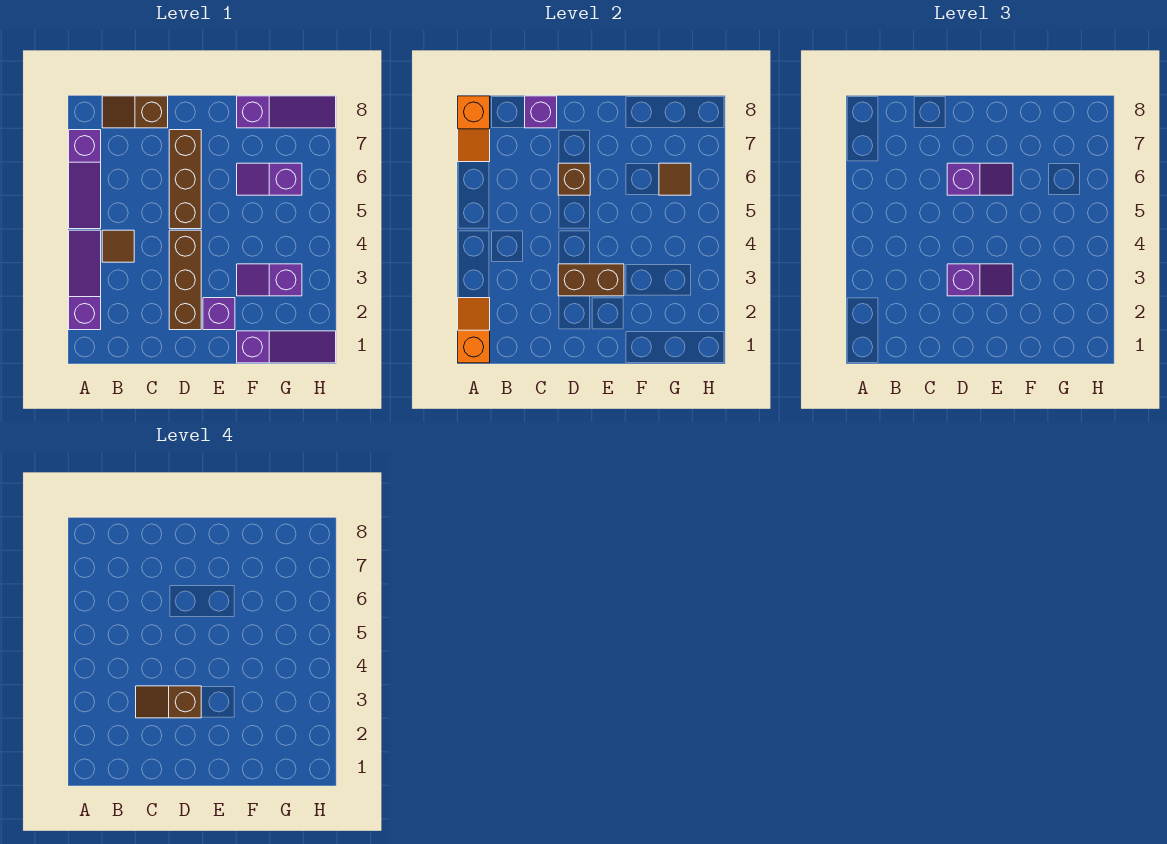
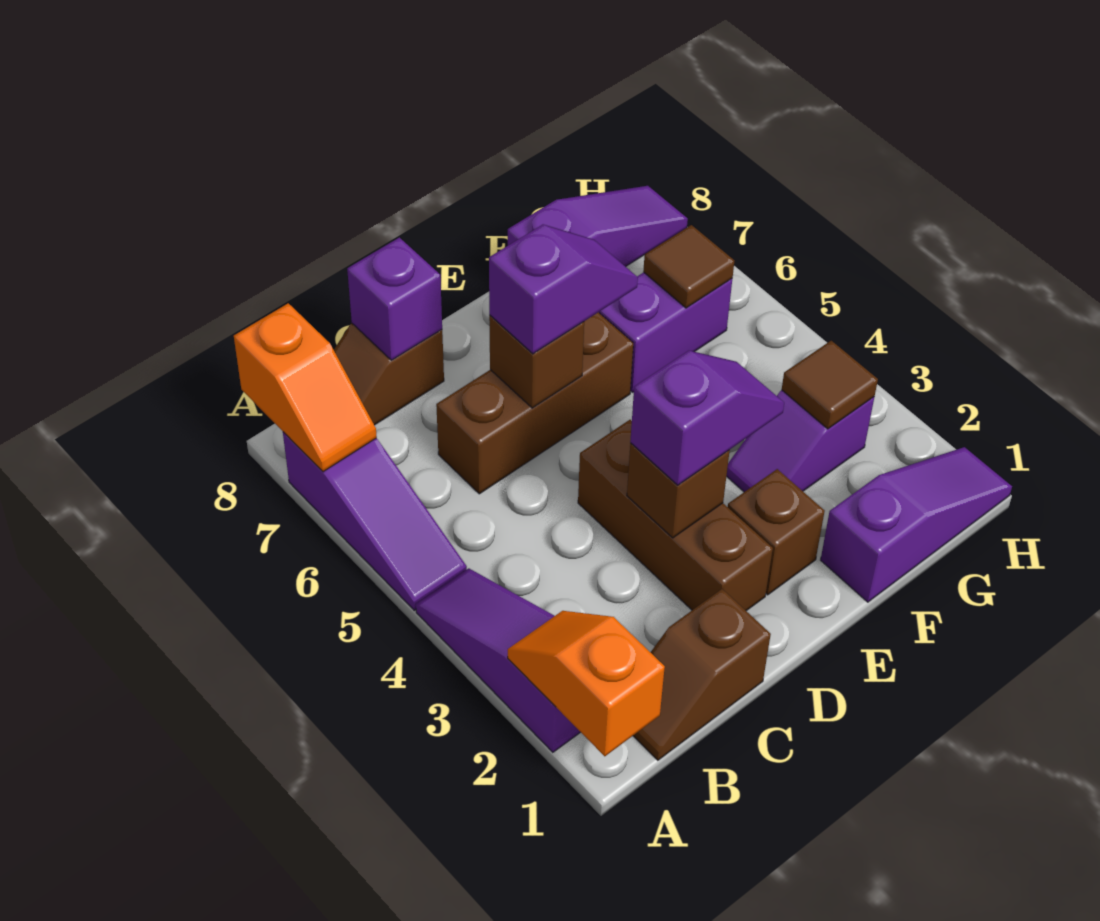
brown tile B4 level 1 -> brown tile G3 level 2
brown slope C3:D3 level 4 top D -> brown slope B1:C1 level 1 top C
brown brick D3:E3 level 2 -> brown brick D3 level 2
brown brick D5:D7 level 1 -> brown brick C6:E6 level 1
purple brick E2 level 1 -> brown brick E2 level 1
purple slope F6:G6 level 1 top G -> purple brick F6:G6 level 1

